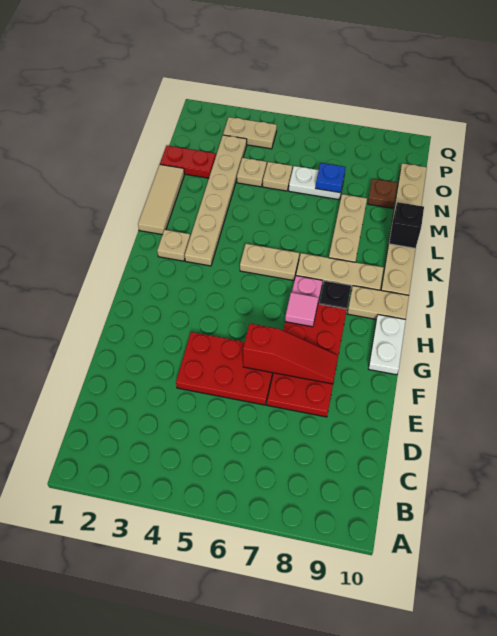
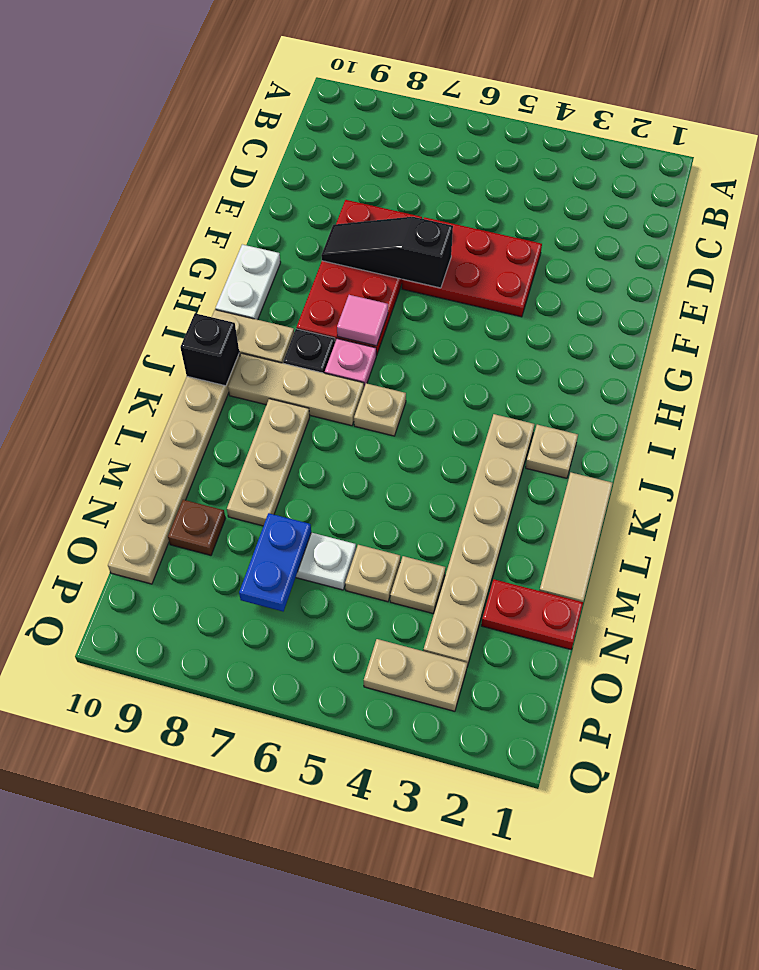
red slope F6:F8 level 2 top 6 -> black slope F6:F8 level 2 top 6
tan plate J5:J6 level 1 -> tan plate J6 level 1
black brick L10 level 2 -> black brick J10 level 2
blue plate N7 level 2 -> blue plate N7:O7 level 2

